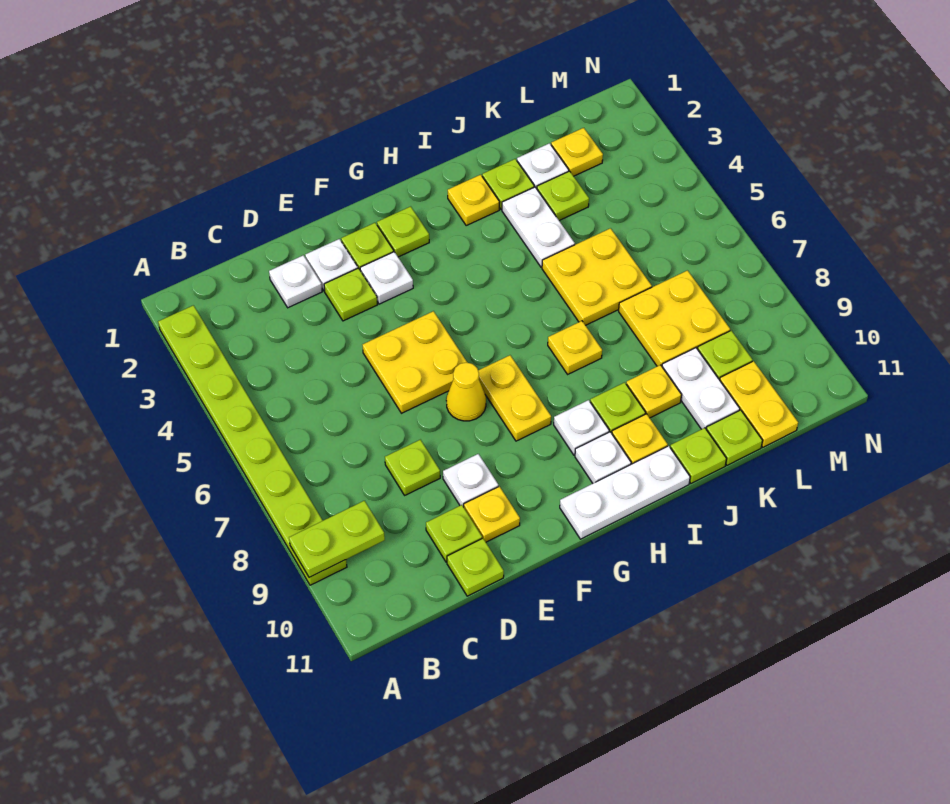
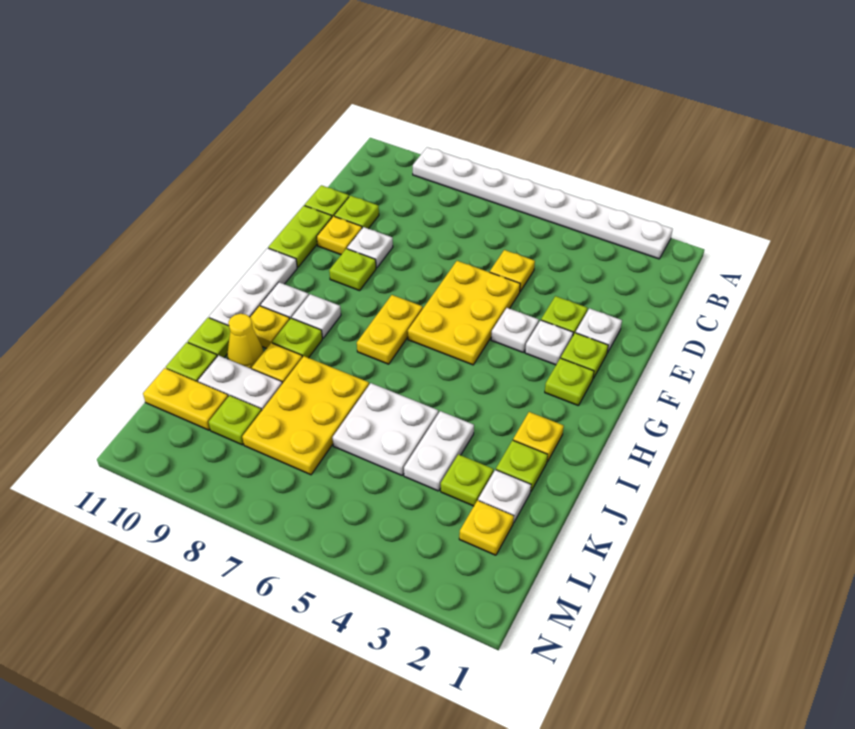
lime plate A2:A9 level 1 -> white plate A2:A9 level 1
lime plate A9:B9 level 2 -> lime plate E11:F11 level 1
white plate D2 level 1 -> white plate F4 level 1
lime plate D8 level 1 -> lime plate F9 level 1
yellow plate E5:F6 level 1 -> yellow plate E5:G6 level 1
yellow cone F7 level 1 -> yellow cone J10 level 1
yellow plate G7:G8 level 1 -> yellow plate G7:H7 level 1
yellow plate I7 level 1 -> yellow plate D5 level 1
white plate J3:J4 level 1 -> white plate J4:K4 level 1
yellow plate J5:K6 level 1 -> white plate J5:K6 level 1
yellow plate K7:L8 level 1 -> yellow plate J7:L8 level 1

